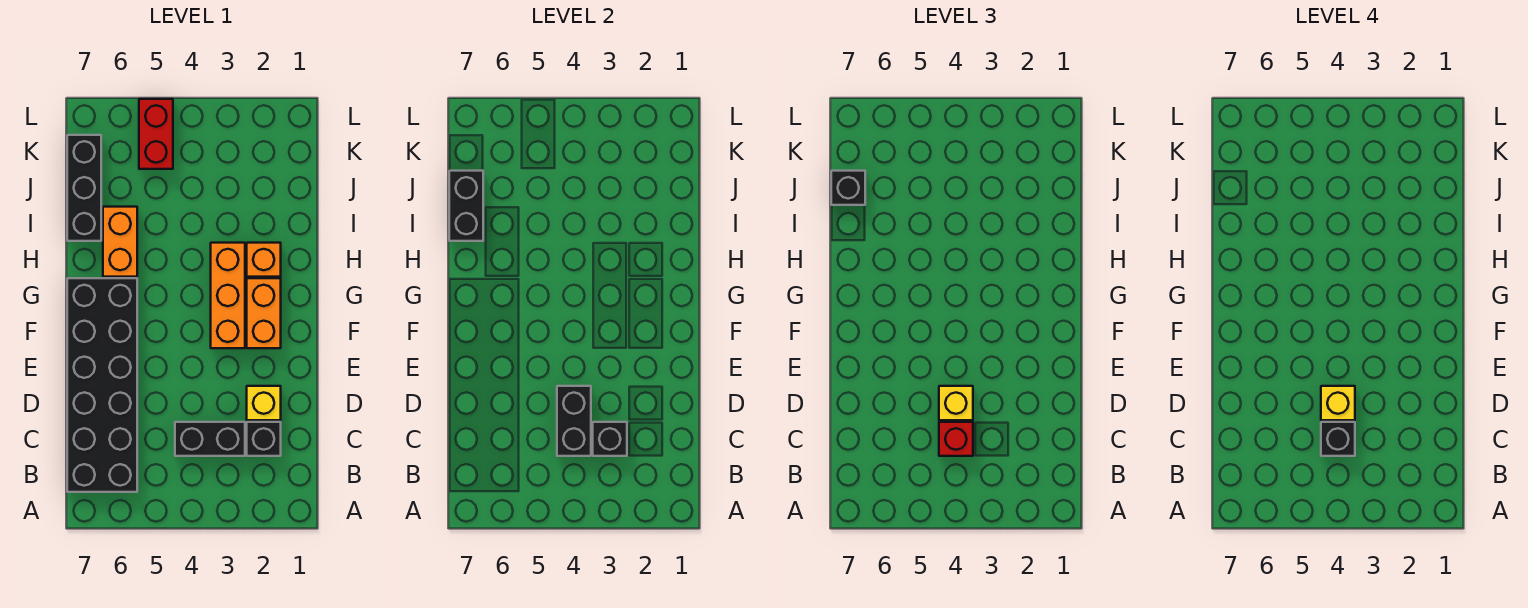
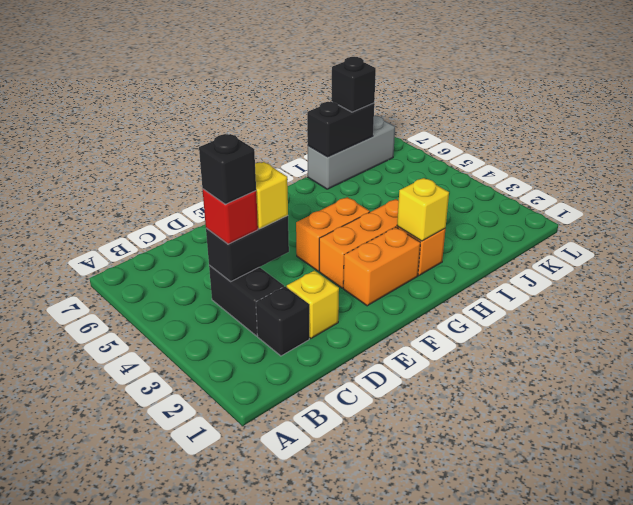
black brick B6:G7 level 1 -> none
black brick C3 level 2 -> none
yellow brick D4 level 4 -> yellow brick H2 level 2
orange brick H6:I6 level 1 -> orange brick F4:G4 level 1
black brick I7:K7 level 1 -> grey brick I7:K7 level 1
red brick K5:L5 level 1 -> none

